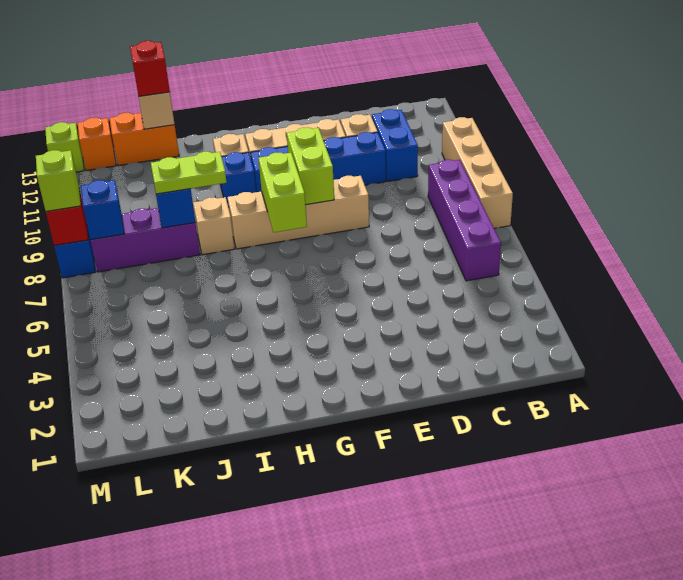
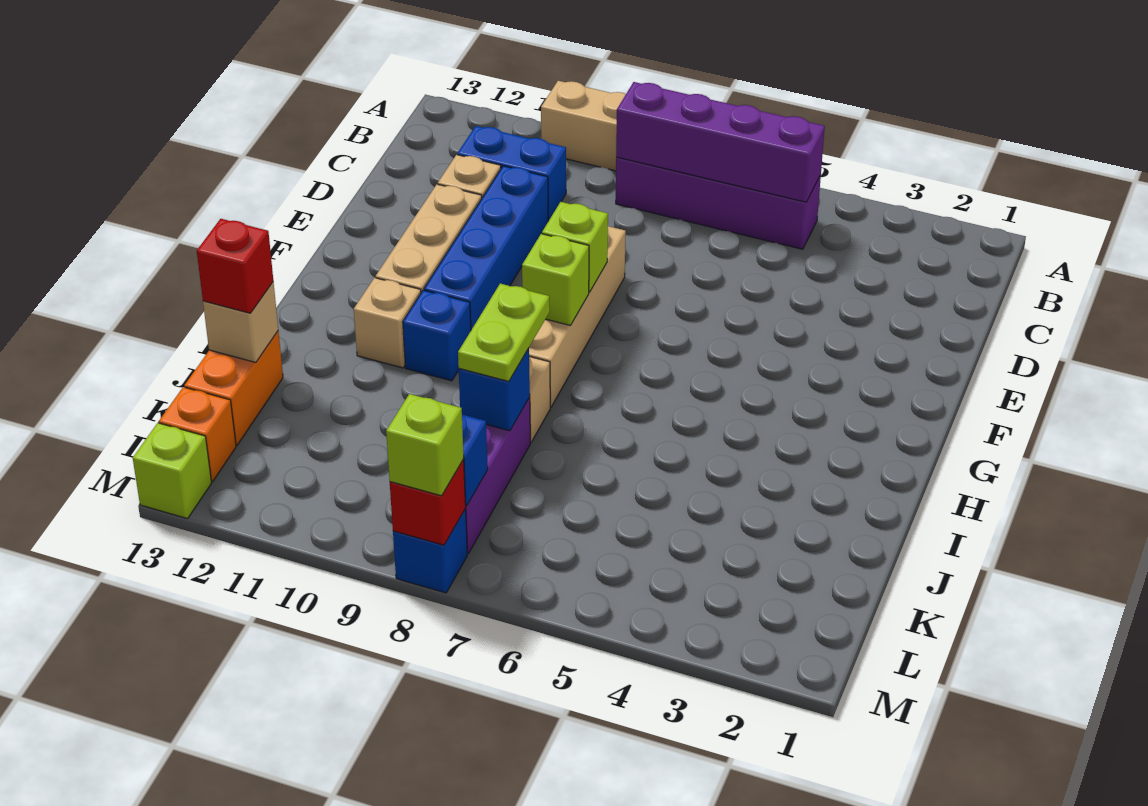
none -> purple brick B5:B8 level 2
lime brick F8:F9 level 2 -> lime brick F8 level 2
lime brick G7:G8 level 2 -> lime brick G8 level 2

